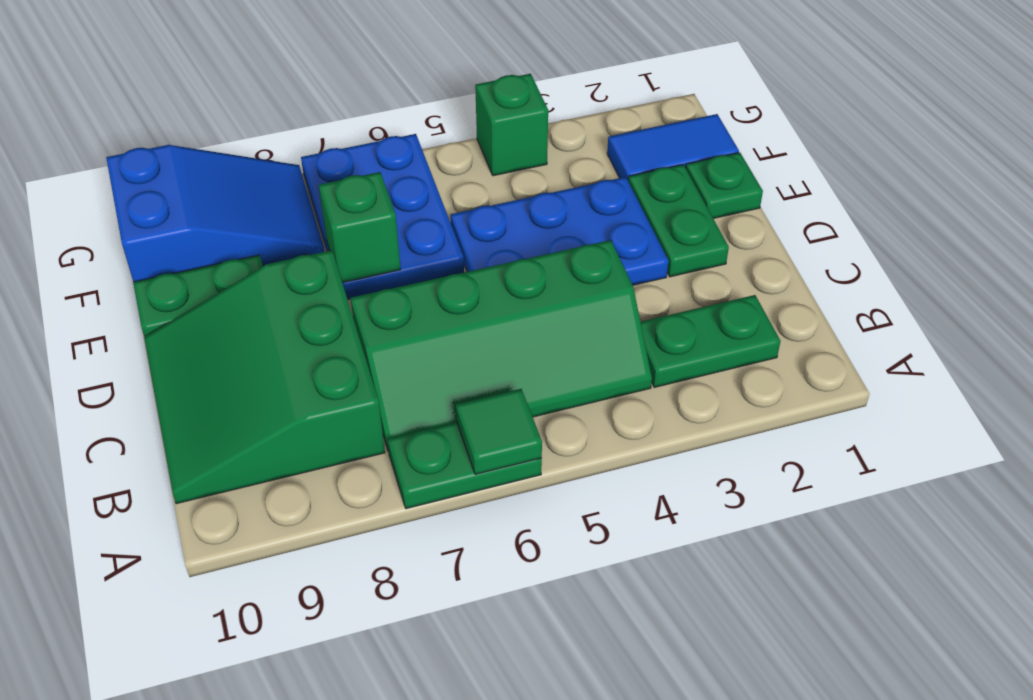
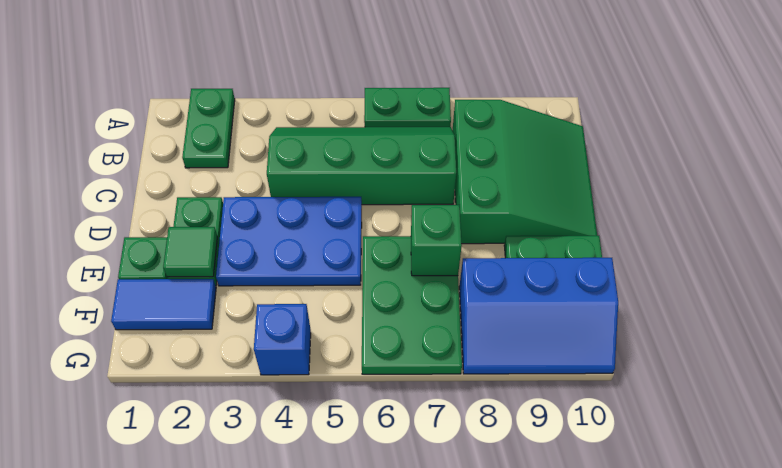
green tile A6 level 2 -> green tile E2 level 2
green plate B2:B3 level 1 -> green plate A2:B2 level 1
blue plate E6:G7 level 1 -> green plate E6:G7 level 1
blue slope F8:G10 level 1 top 10 -> blue slope F8:G10 level 1 top F
green brick G4 level 1 -> blue brick G4 level 1

